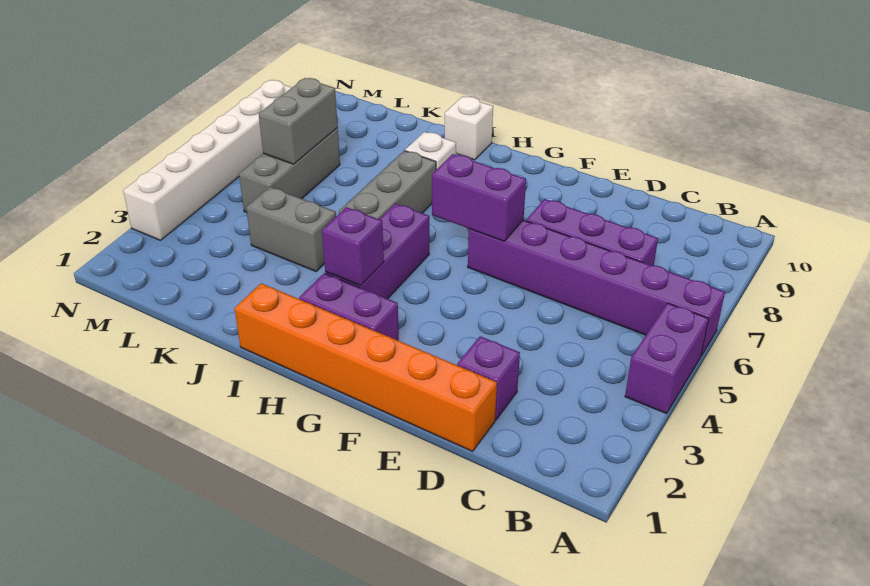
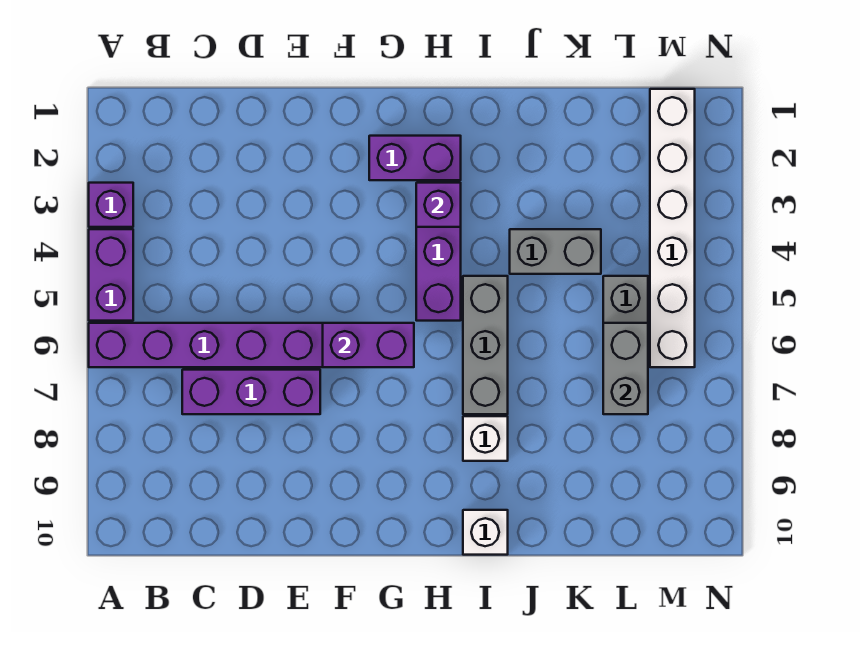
orange brick D1:I1 level 1 -> none
purple brick D2 level 1 -> purple brick A3 level 1
white brick N3:N8 level 1 -> white brick M1:M6 level 1

